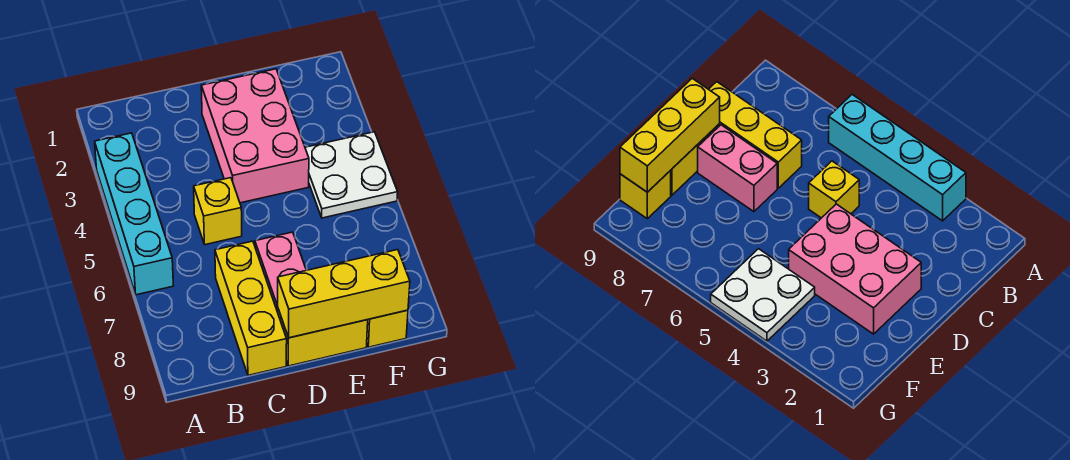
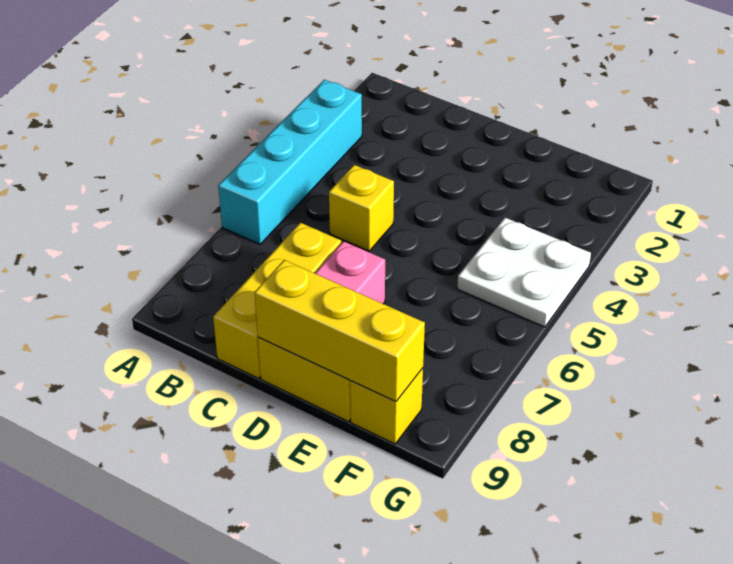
pink brick D2:E4 level 1 -> none

